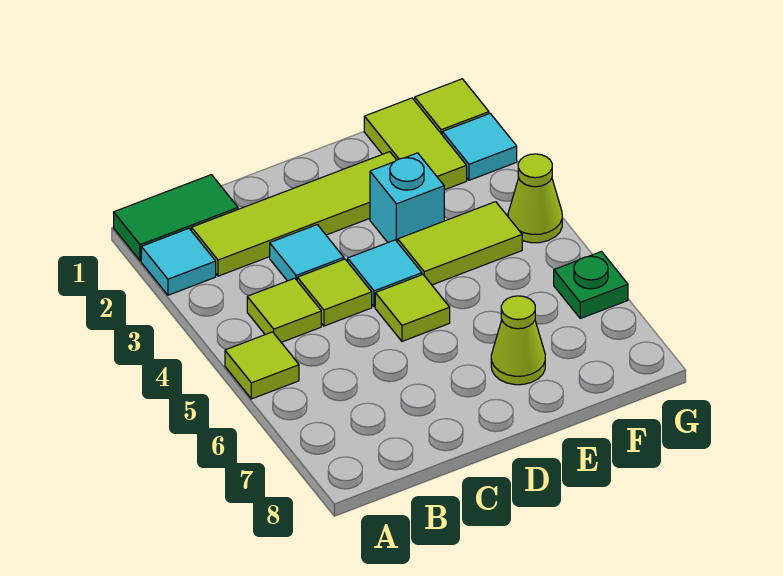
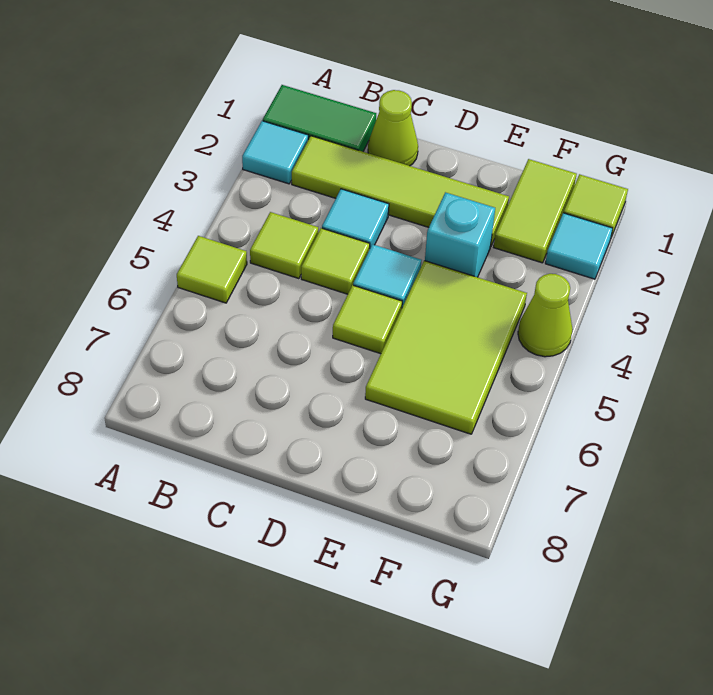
lime tile E4:F4 level 1 -> lime tile E4:F6 level 1
lime cone E7 level 1 -> lime cone C1 level 1
green plate G6 level 1 -> none

